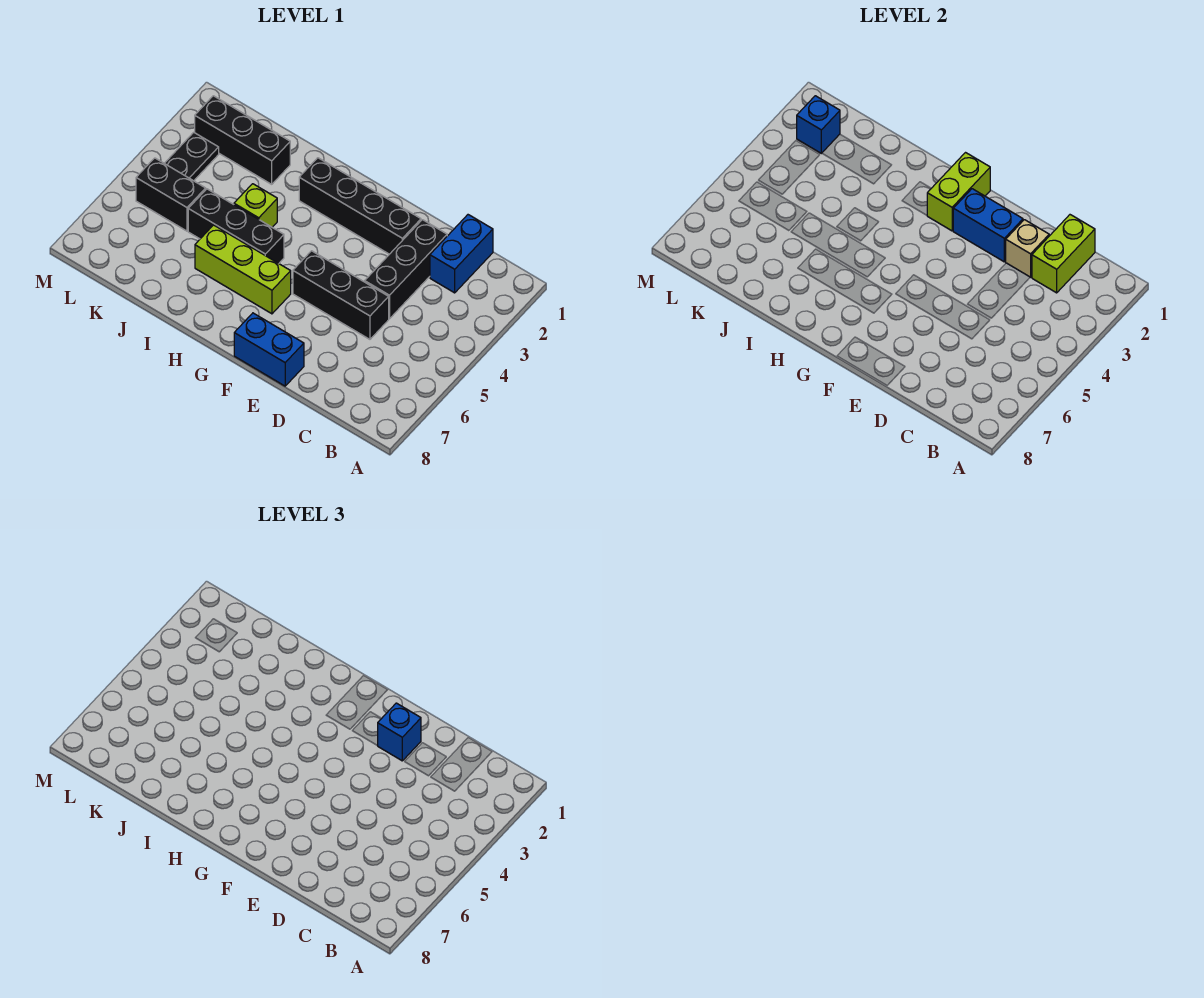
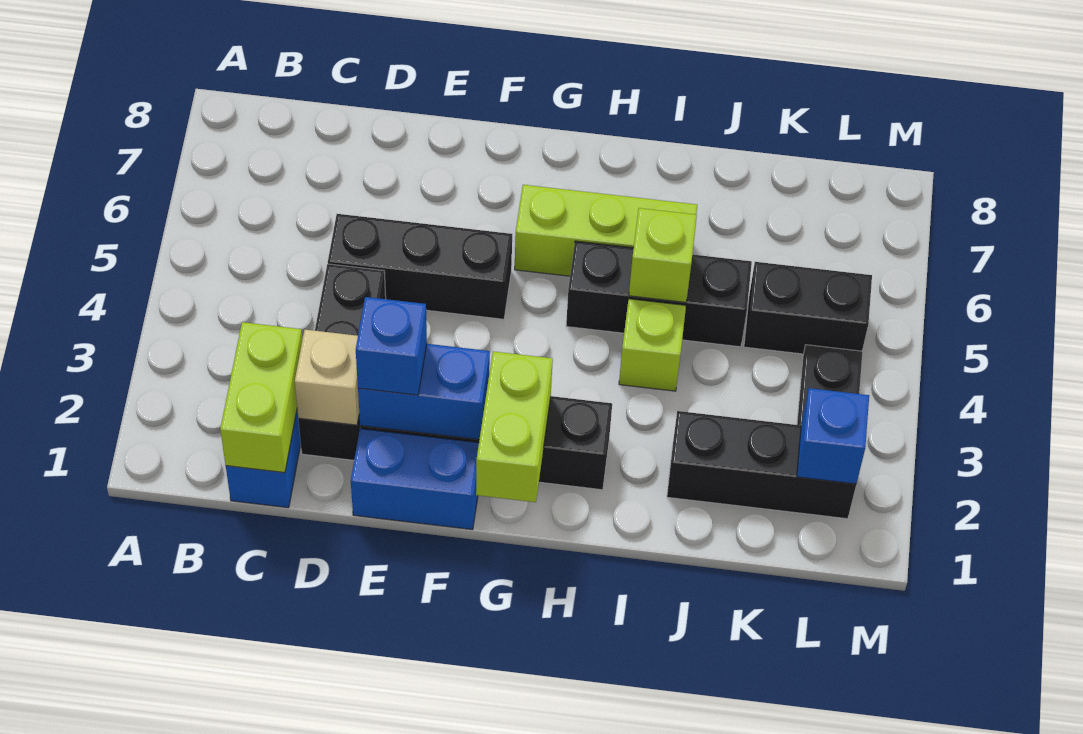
blue brick E8:F8 level 1 -> blue brick E1:F1 level 1
none -> lime brick I5 level 2

